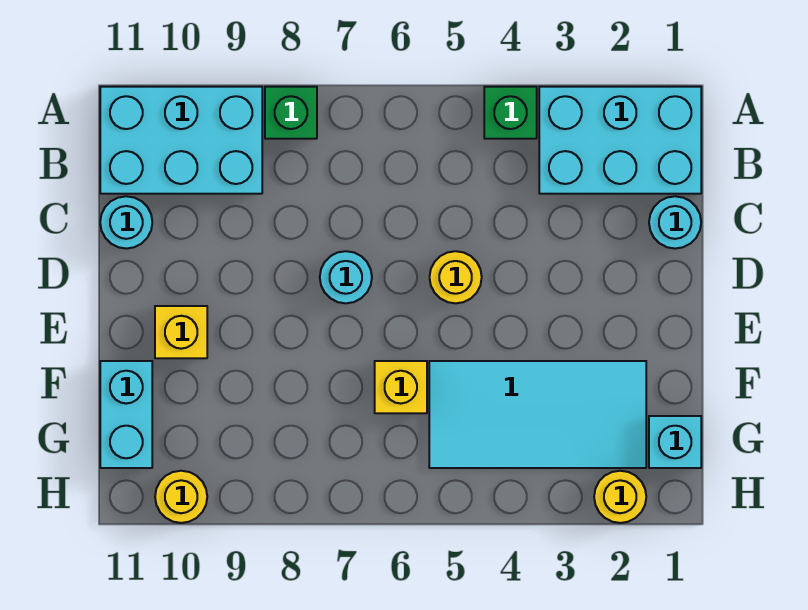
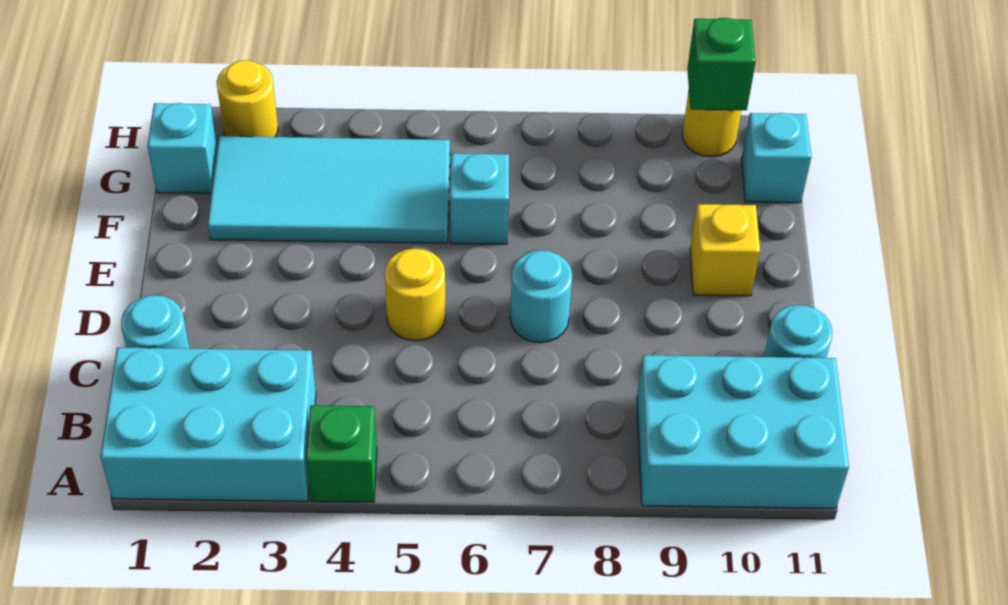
green brick A8 level 1 -> green brick H10 level 2
yellow brick F6 level 1 -> cyan brick F6 level 1
cyan brick F11:G11 level 1 -> cyan brick G11 level 1

